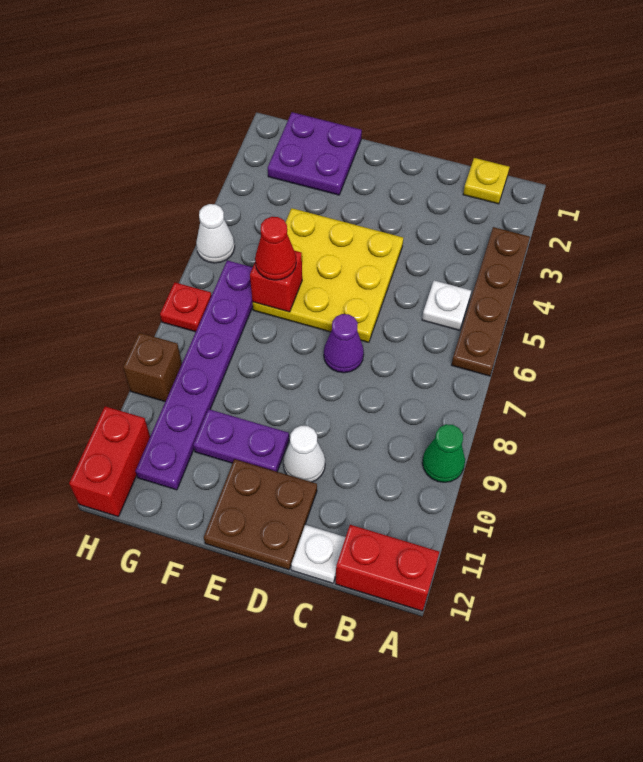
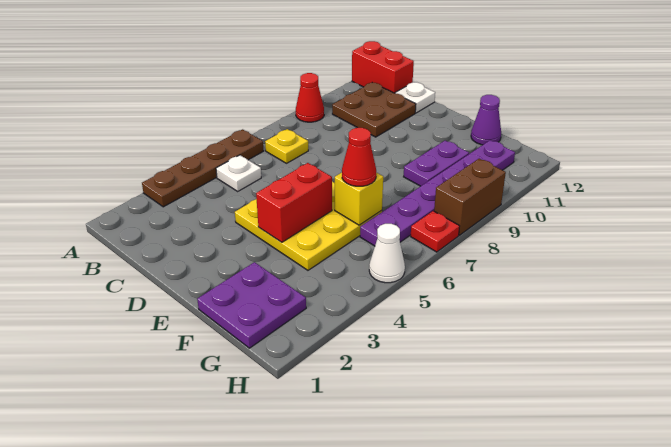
green cone A9 level 1 -> red cone A9 level 1
yellow plate B1 level 1 -> yellow plate B7 level 1
purple cone D7 level 1 -> purple cone F12 level 1
white cone D10 level 1 -> none
brown plate D11:E12 level 1 -> brown plate B10:C11 level 1
purple plate E10:F10 level 1 -> purple plate F9:F10 level 1
red brick F6 level 2 -> yellow brick F6 level 2
brown brick H9 level 1 -> brown brick H8:H9 level 1
red brick H11:H12 level 1 -> red brick E4:E5 level 2

